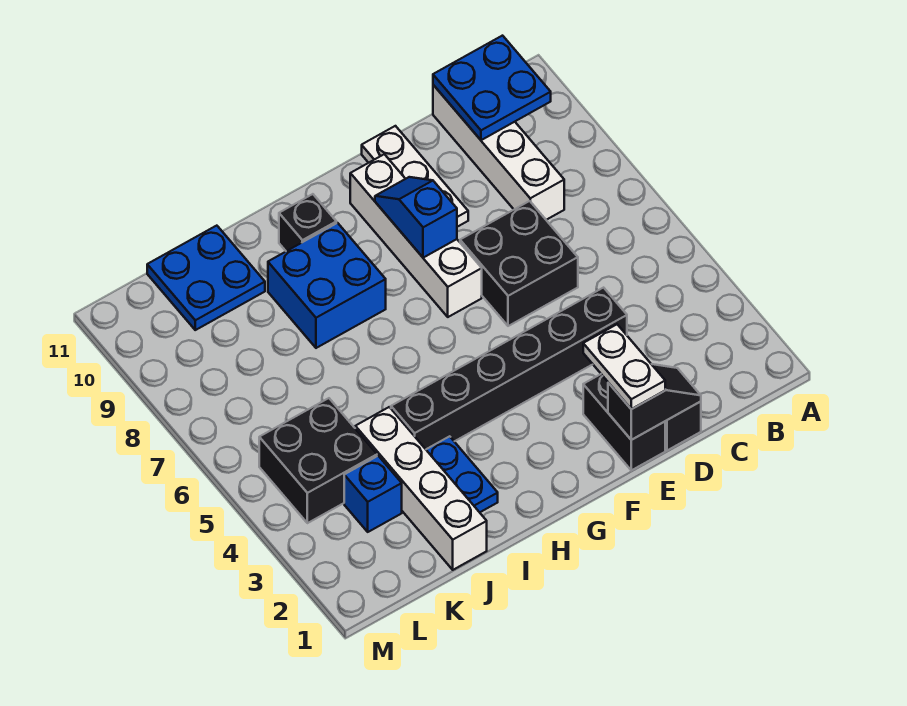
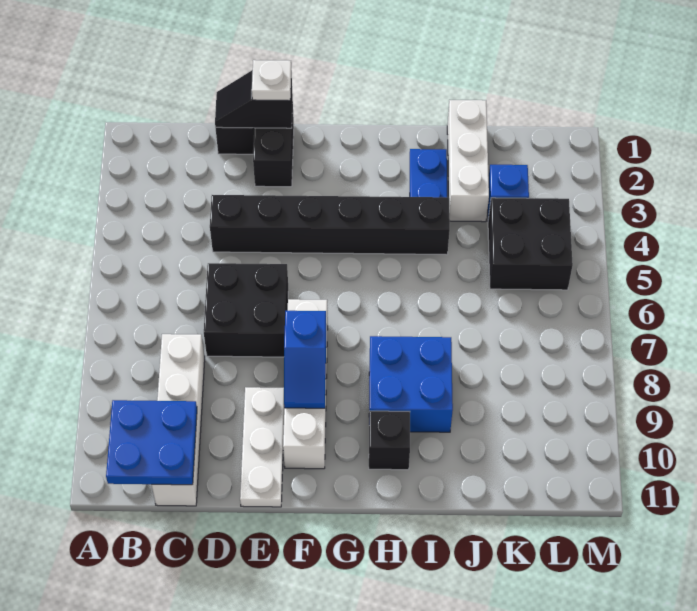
white plate E1:E2 level 3 -> white plate E1 level 3
white brick J1:J4 level 1 -> white brick J1:J3 level 1
blue plate J10:K11 level 1 -> none

